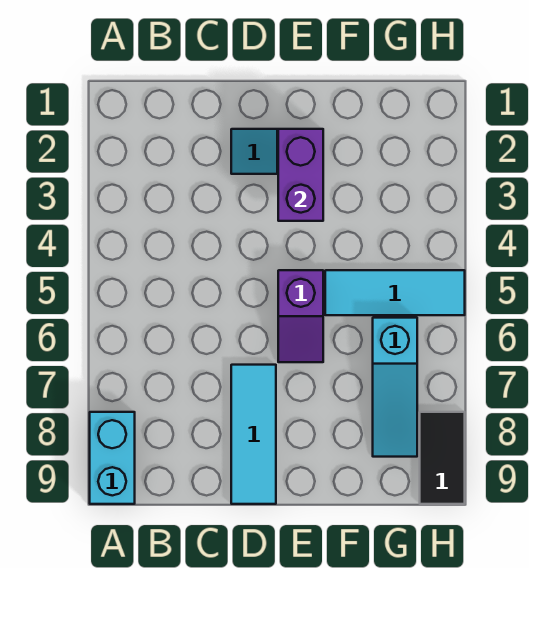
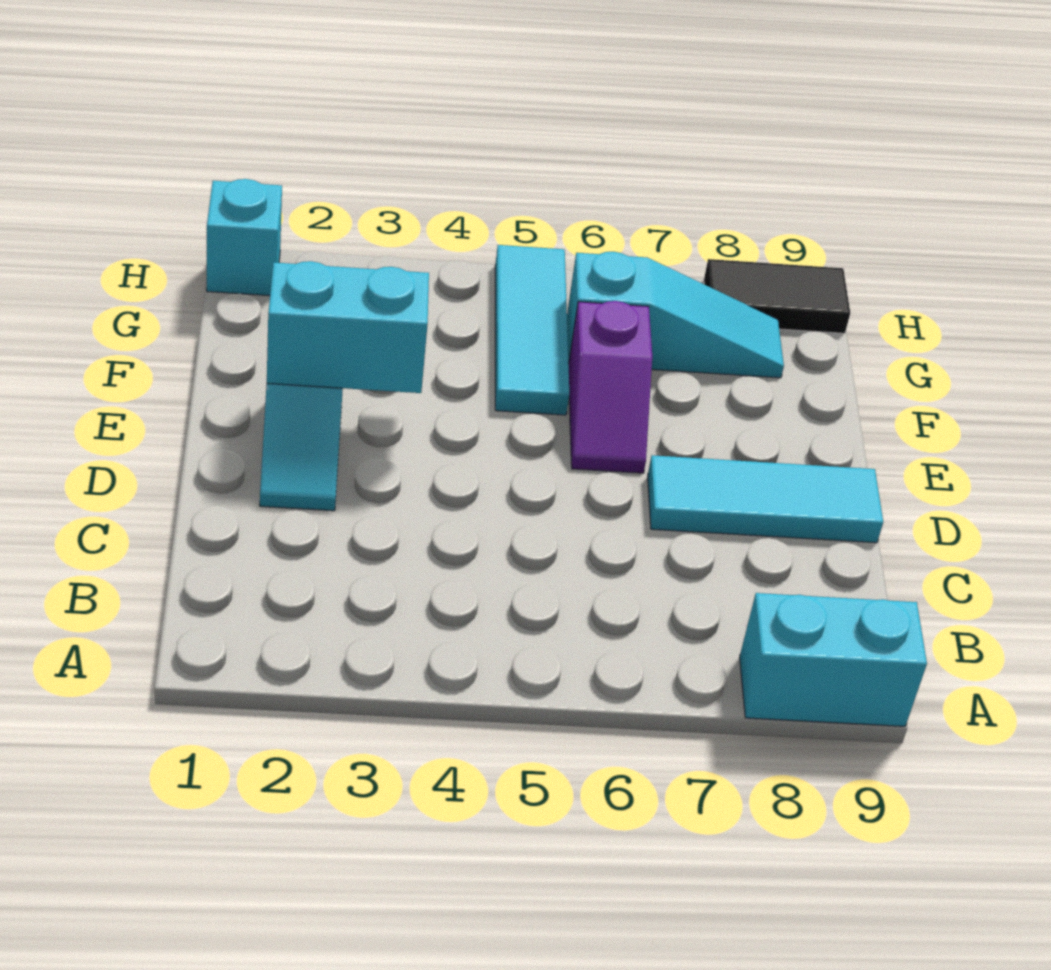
purple brick E2:E3 level 2 -> cyan brick E2:E3 level 2
purple slope E5:E6 level 1 top 5 -> purple slope E6:F6 level 1 top F
none -> cyan brick H1 level 1

